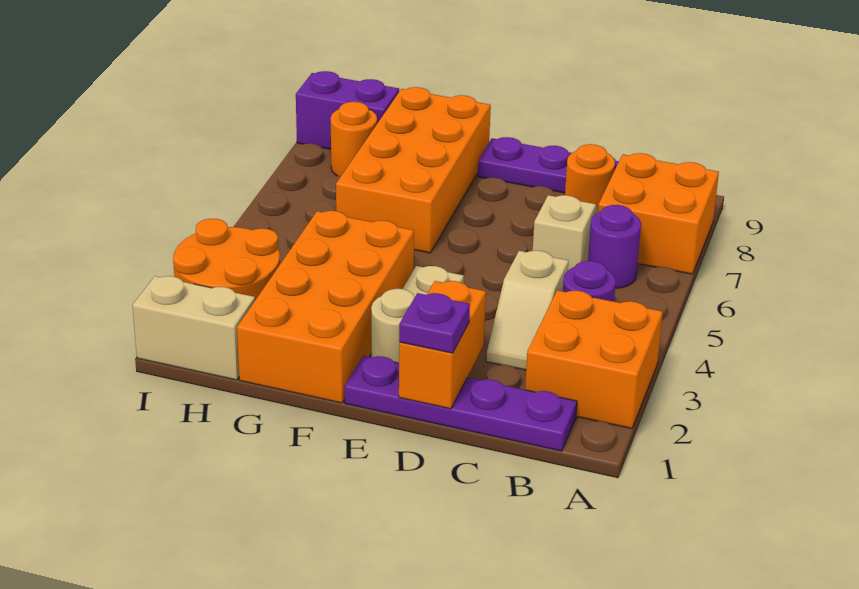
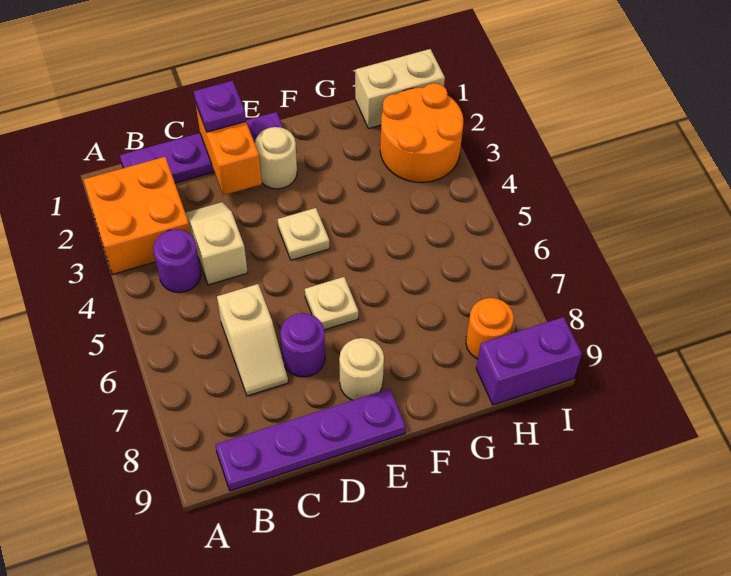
orange brick A7:B8 level 1 -> none
purple round brick B6 level 1 -> purple round brick D7 level 1
orange round brick C8 level 1 -> none
none -> tan plate E6 level 1
none -> tan round brick E8 level 1
orange brick F1:G4 level 1 -> none
orange brick F6:G9 level 1 -> none

